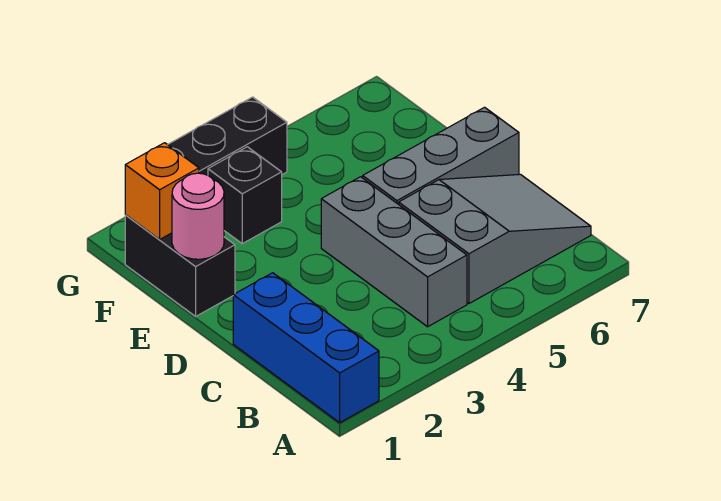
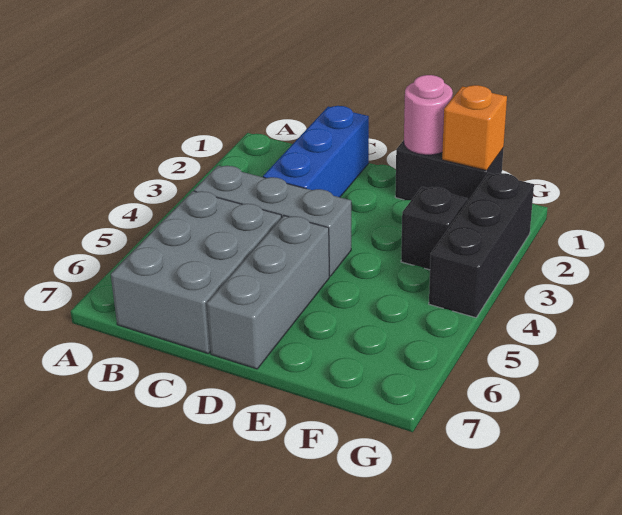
blue brick A1:C1 level 1 -> blue brick C1:C3 level 1
grey slope B5:C7 level 1 top 5 -> grey brick B5:C7 level 1

